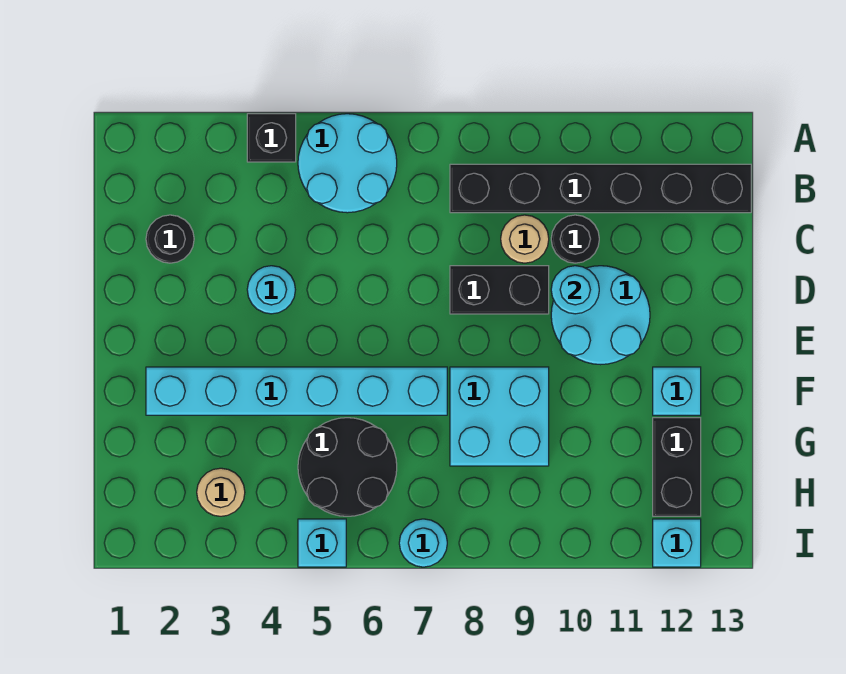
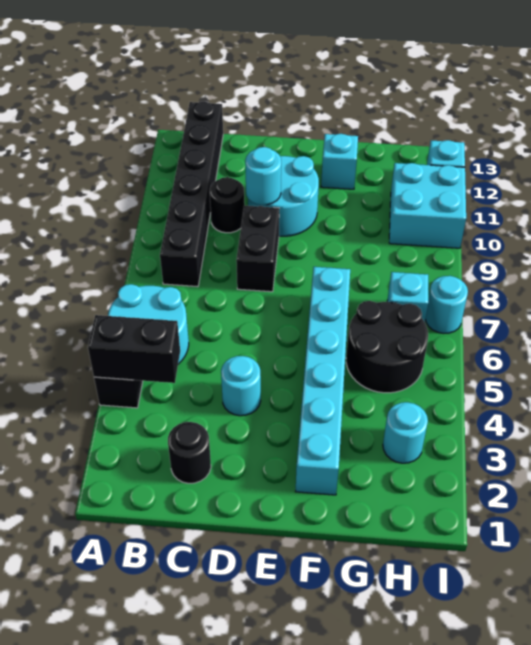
tan round brick C9 level 1 -> none
cyan brick F8:G9 level 1 -> cyan brick H10:I11 level 1
black brick G12:H12 level 1 -> black brick A4:B4 level 2
tan round brick H3 level 1 -> cyan round brick H3 level 1
cyan brick I5 level 1 -> cyan brick H7 level 1

